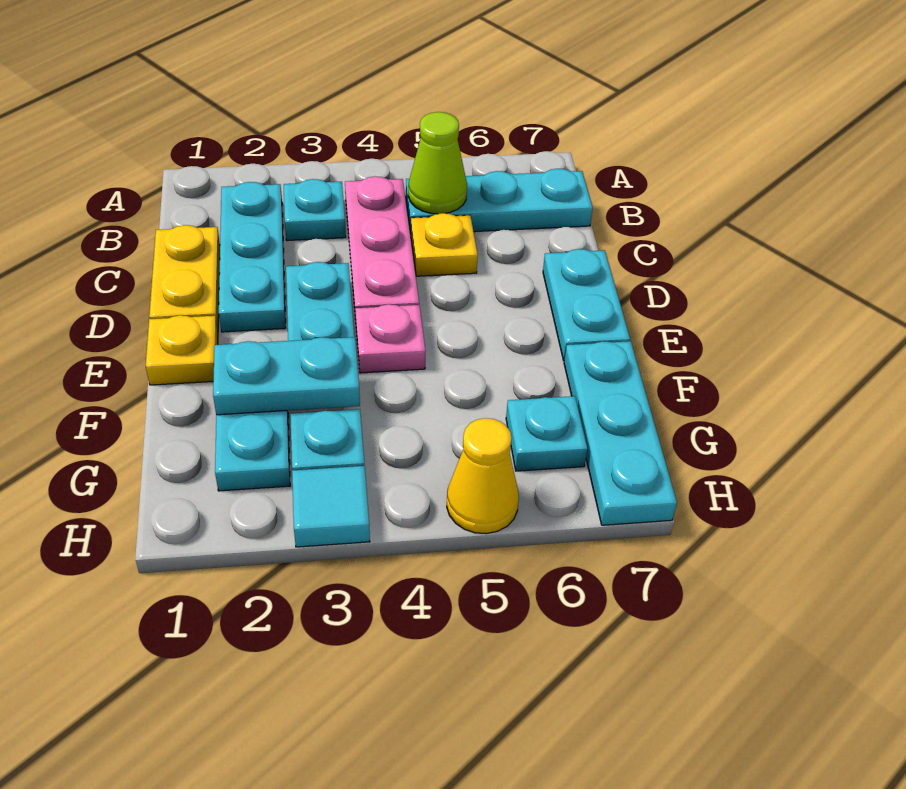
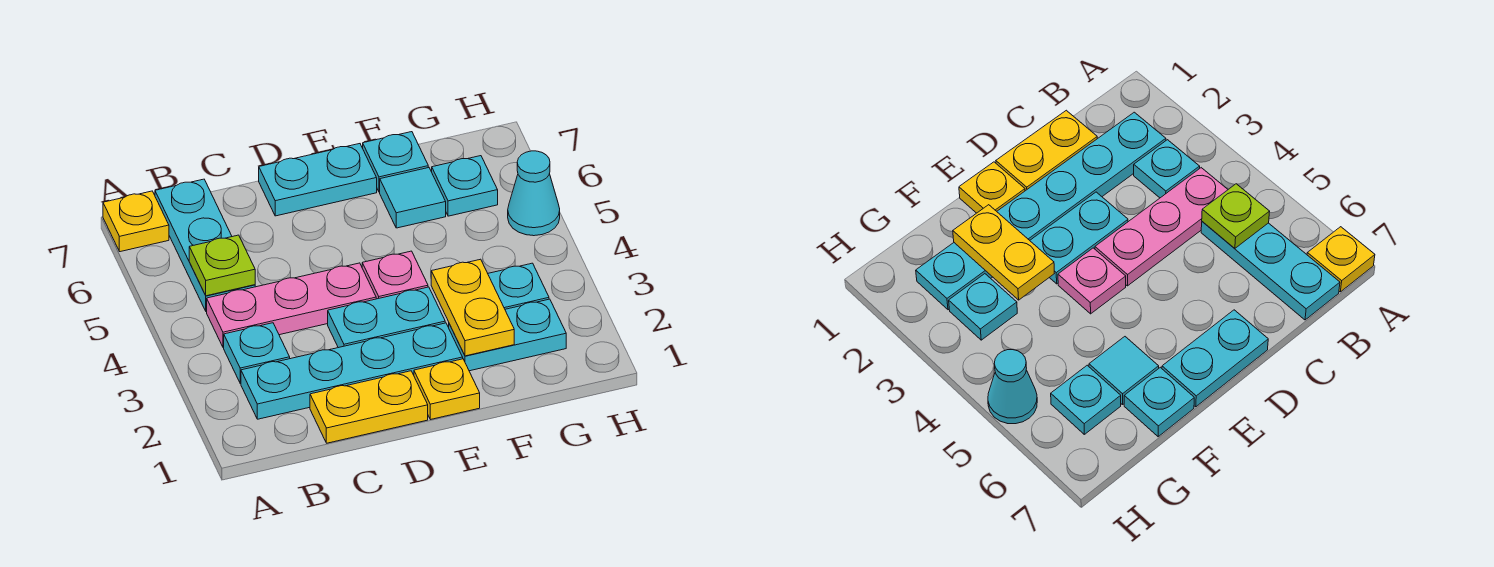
cyan plate B2:D2 level 1 -> cyan plate B2:E2 level 1
lime cone B5 level 2 -> lime plate B5 level 2
yellow plate C5 level 1 -> yellow plate A7 level 1
cyan plate F2:F3 level 2 -> yellow plate F2:F3 level 2
cyan plate F7:H7 level 1 -> cyan plate F7 level 1
cyan tile H3 level 1 -> cyan tile F6 level 1
yellow cone H5 level 1 -> cyan cone H5 level 1

